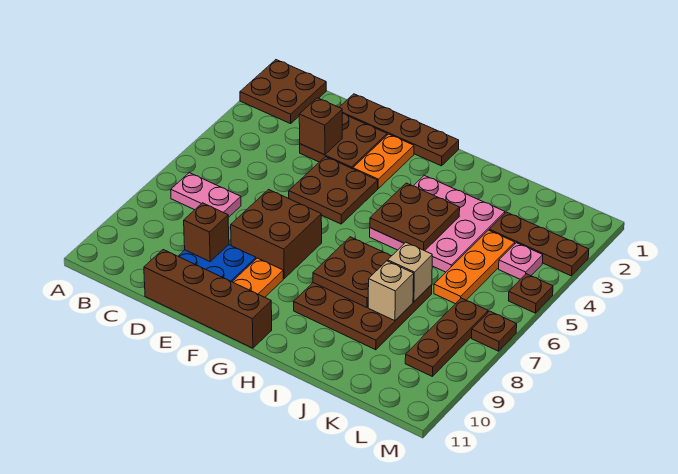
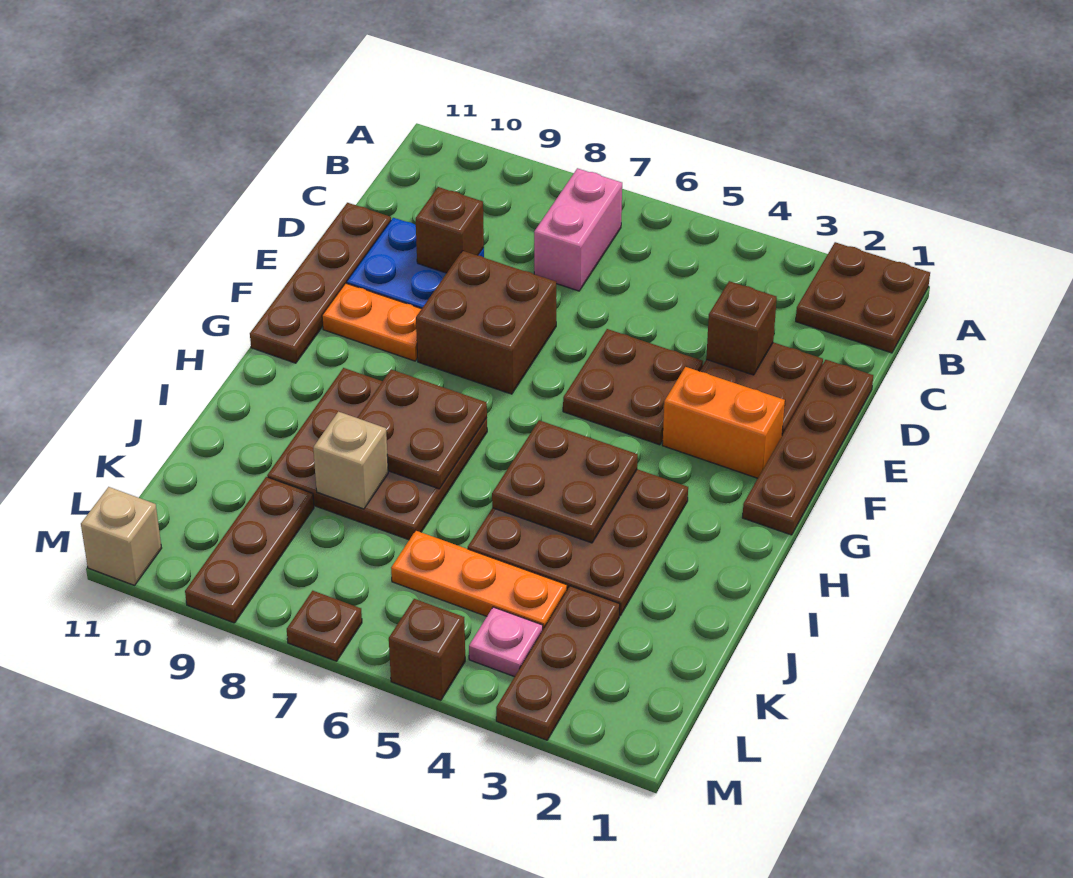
pink plate B7:C7 level 1 -> pink brick B7:C7 level 1
brown brick D11:G11 level 1 -> brown plate D11:G11 level 1
orange plate F2:F3 level 1 -> orange brick F2:F3 level 1
pink plate H3:J5 level 1 -> brown plate H3:J5 level 1
tan brick J7 level 2 -> tan brick M11 level 1
brown plate L7:L9 level 1 -> brown plate K9:M9 level 1
brown plate M5 level 1 -> brown brick M5 level 1

